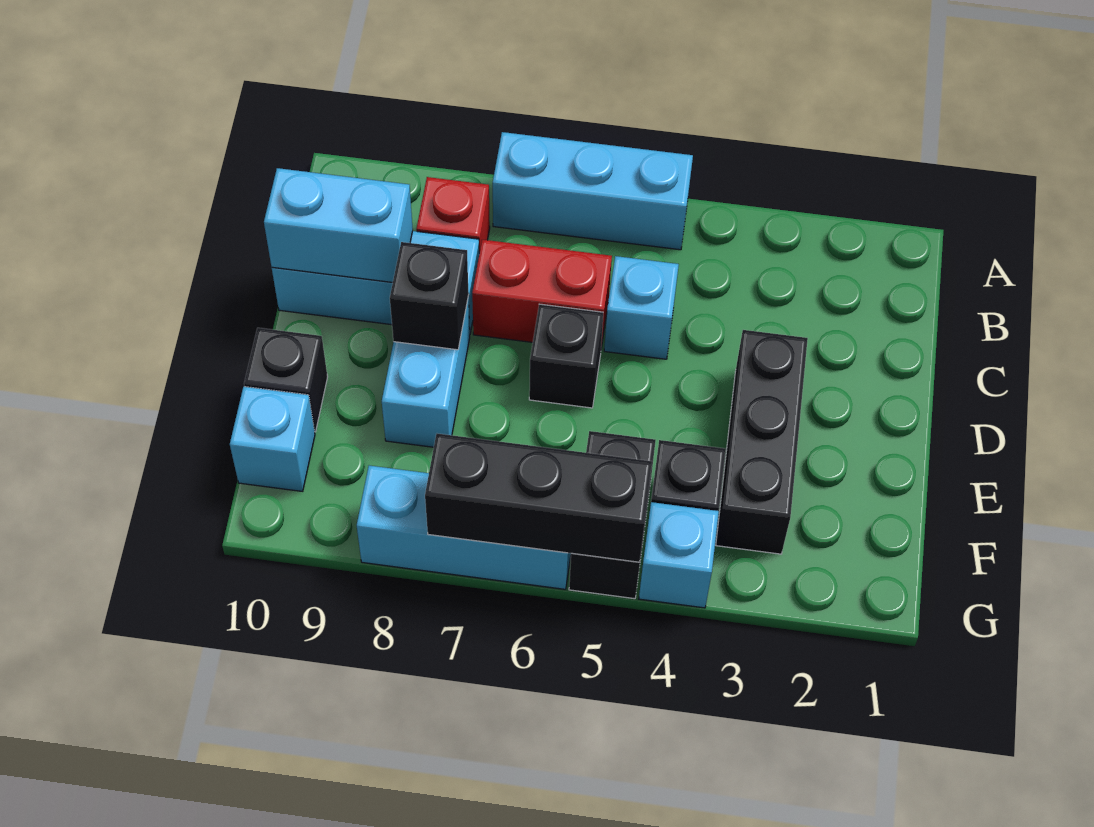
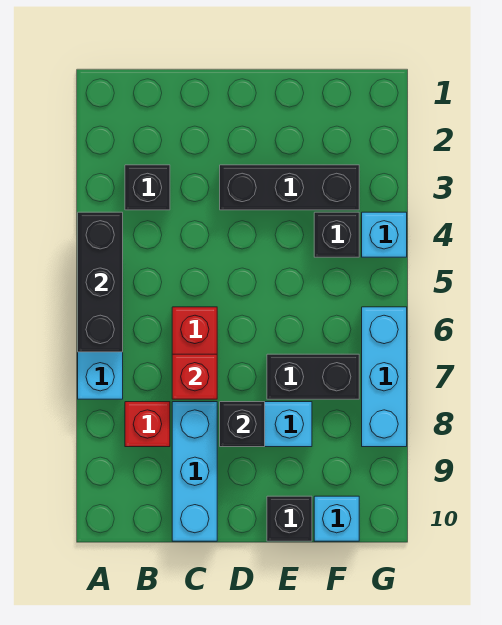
cyan brick C5 level 1 -> none
none -> red brick C7 level 2
cyan brick C9:C10 level 2 -> none
black brick D6 level 1 -> black brick B3 level 1
black brick F5:G5 level 1 -> black brick E7:F7 level 1
black brick G5:G7 level 2 -> black brick A4:A6 level 2

